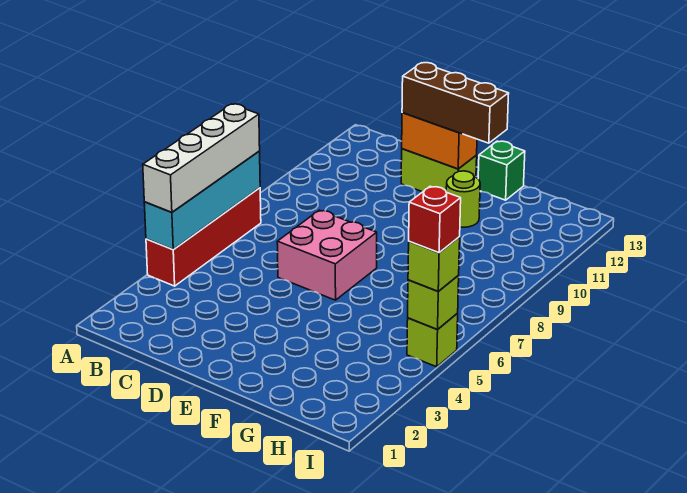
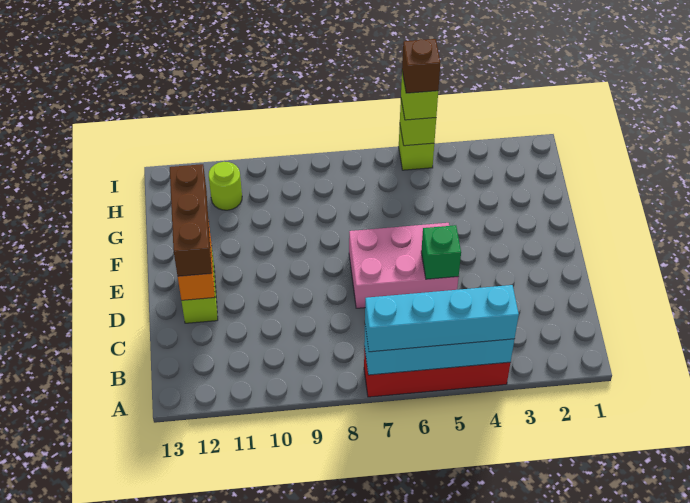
white brick A4:A7 level 3 -> cyan brick A4:A7 level 3
pink brick D6:E7 level 1 -> pink brick D5:E7 level 1
lime round brick F11 level 1 -> lime round brick H11 level 1
green brick F13 level 1 -> green brick D5 level 2
red brick I5 level 4 -> brown brick I5 level 4

